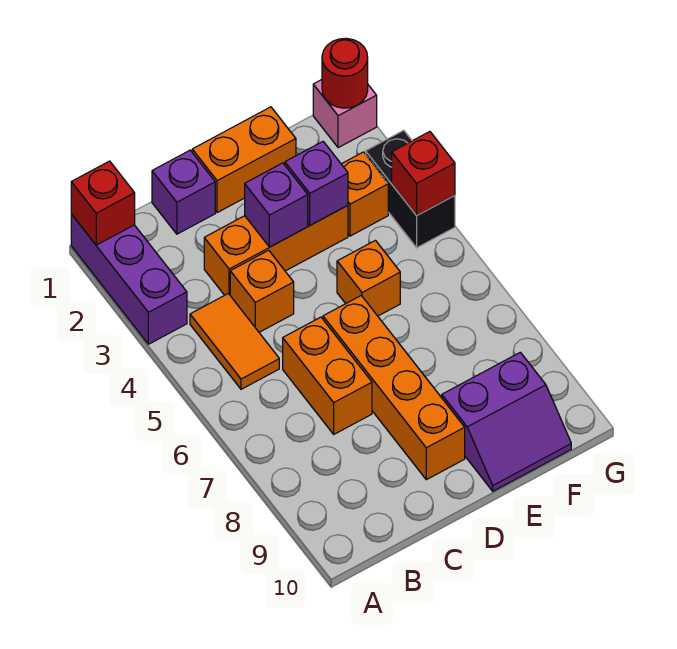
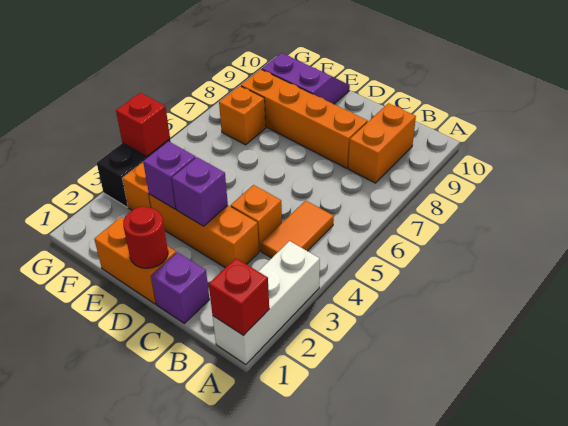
purple brick A1:A3 level 1 -> white brick A1:A3 level 1
orange brick C6:C7 level 1 -> orange brick B8:B9 level 1
orange brick D6:D9 level 1 -> orange brick C8:F8 level 1
orange brick E5 level 1 -> orange brick F7 level 1
pink brick G1 level 1 -> none
red round brick G1 level 2 -> red round brick D1 level 2

